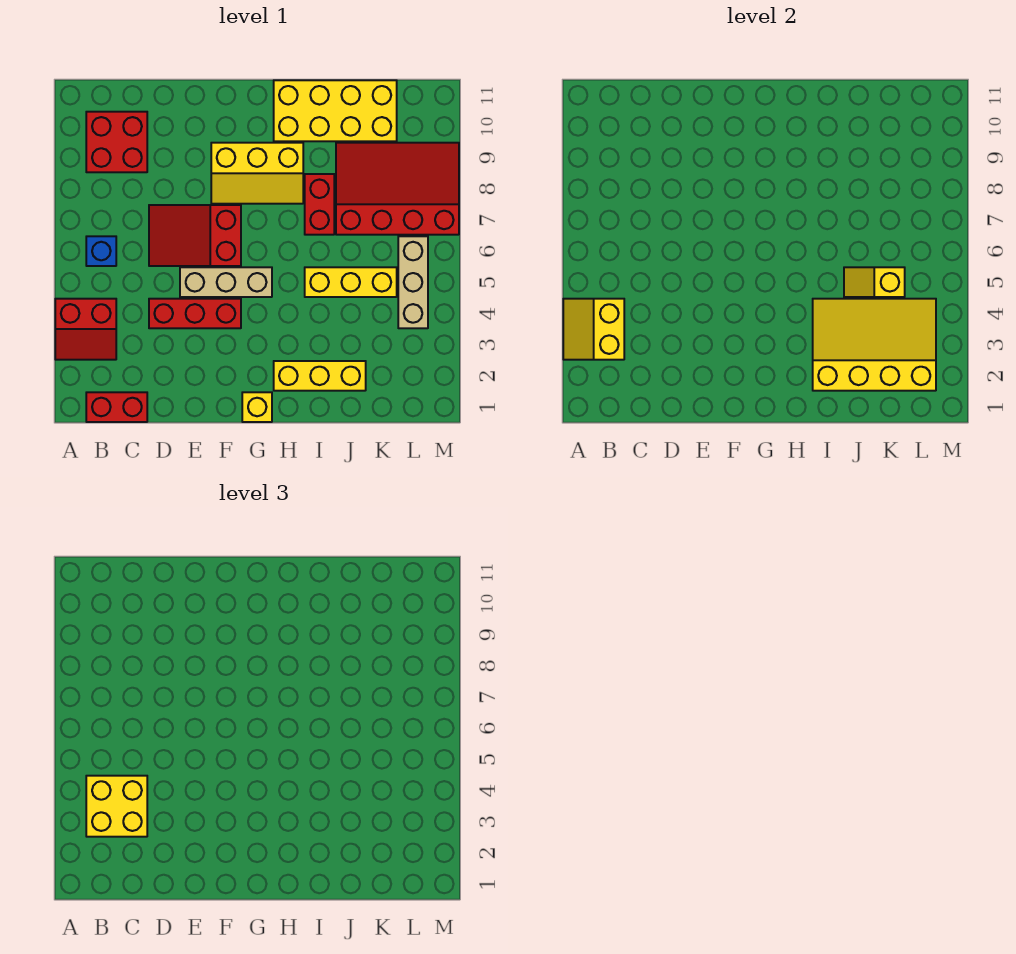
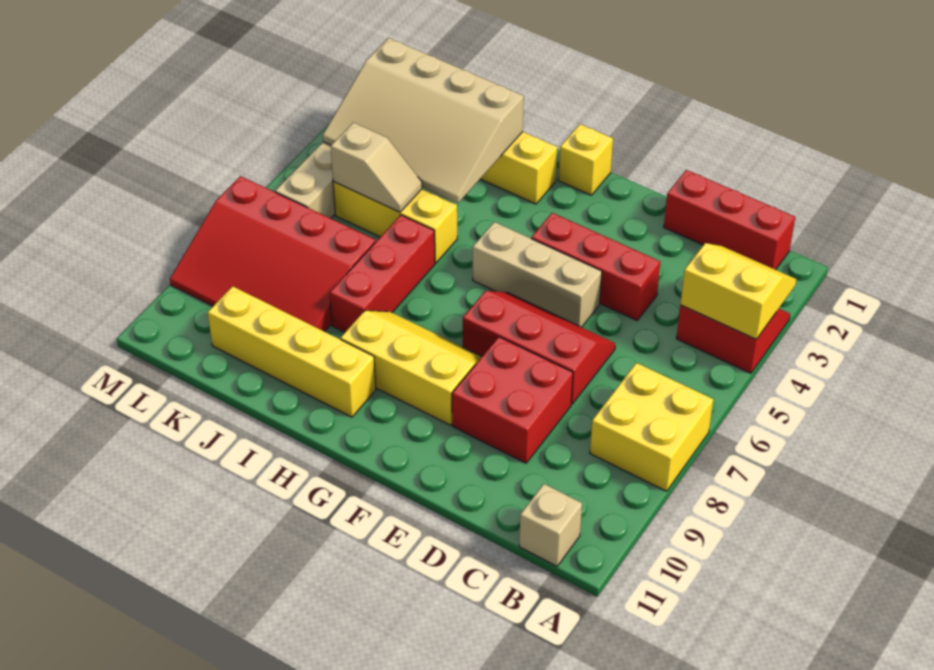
yellow slope A3:B4 level 2 top B -> yellow slope A3:B4 level 2 top 4
red brick B1:C1 level 1 -> red brick B1:D1 level 1
yellow brick B3:C4 level 3 -> yellow brick A7:B8 level 1
blue brick B6 level 1 -> none
red brick B9:C10 level 1 -> red brick D8:E9 level 1
none -> tan brick B11 level 1
red slope D6:F7 level 1 top F -> red slope D6:F7 level 1 top 7
yellow brick H10:K11 level 1 -> yellow brick H10:K10 level 1
yellow slope I2:L4 level 2 top 2 -> tan slope I2:L4 level 2 top 2
red brick I7:I8 level 1 -> red brick I6:I8 level 1
yellow slope J5:K5 level 2 top K -> tan slope J5:K5 level 2 top K

